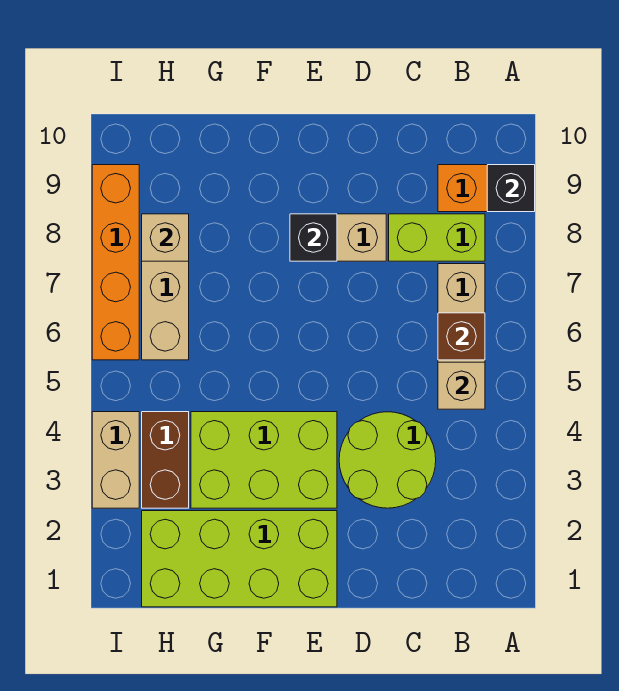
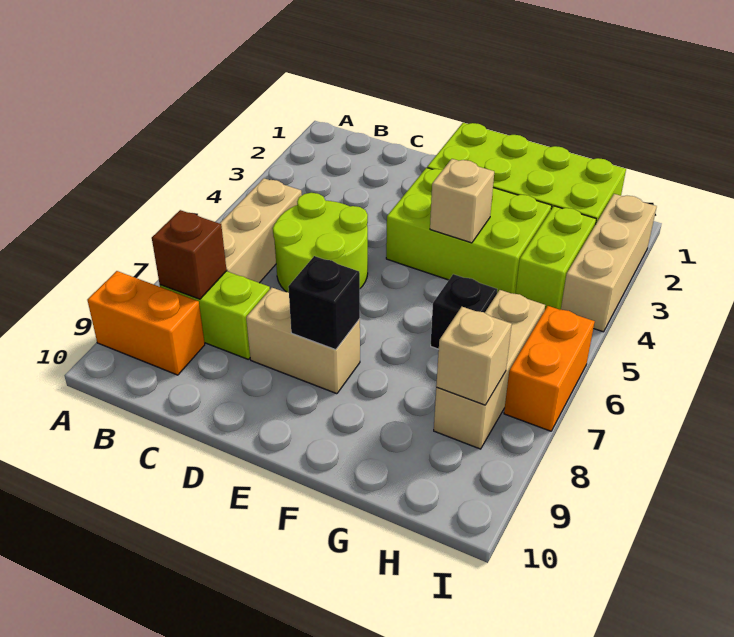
black brick A9 level 2 -> black brick G6 level 1
tan brick B5 level 2 -> tan brick F4 level 2
brown brick B6 level 2 -> brown brick B8 level 2
lime round brick C3:D4 level 1 -> lime round brick C5:D6 level 1
brown brick H3:H4 level 1 -> lime brick H3:H4 level 1
tan brick I3:I4 level 1 -> tan brick I2:I4 level 1
orange brick I6:I9 level 1 -> orange brick I6:I7 level 1

